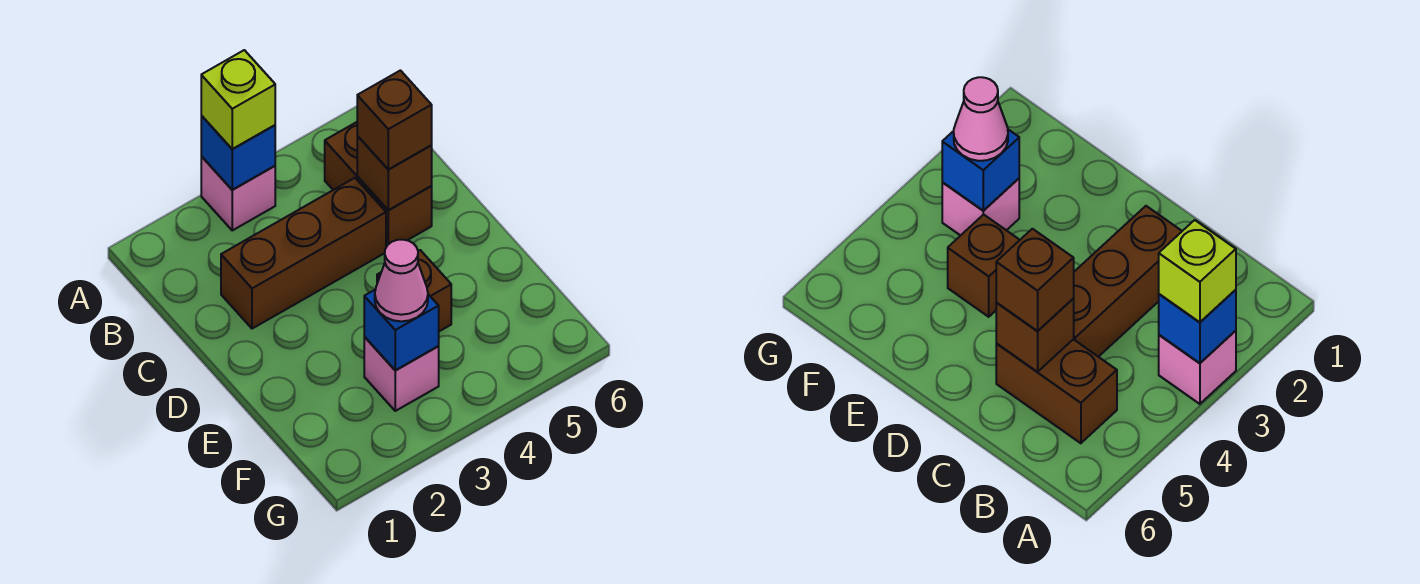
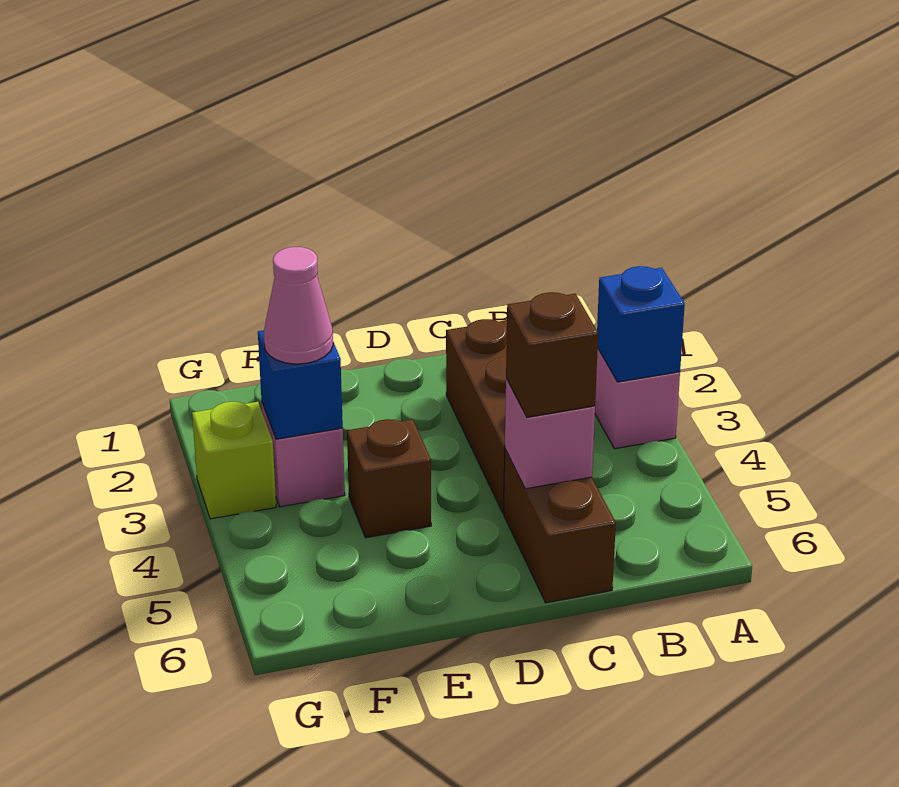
lime brick A3 level 3 -> lime brick G3 level 1
brown brick B5:C5 level 1 -> brown brick C5:C6 level 1
brown brick C5 level 2 -> pink brick C5 level 2

